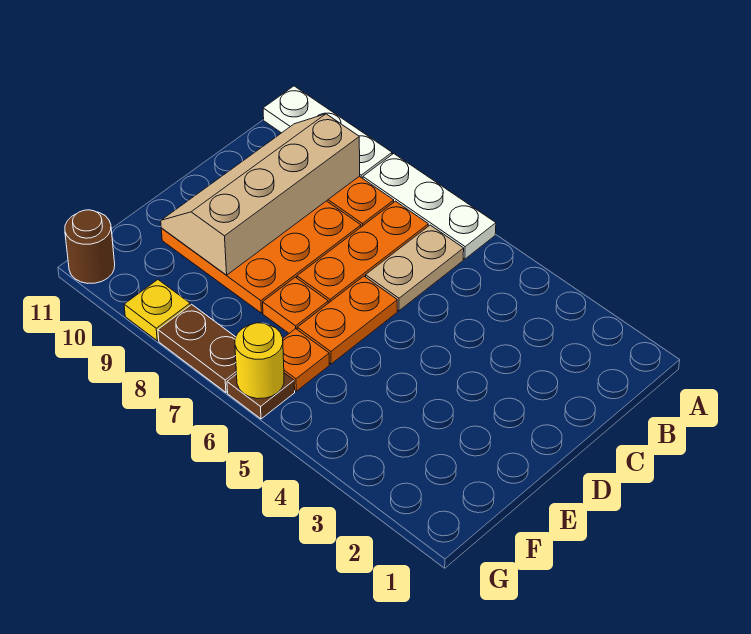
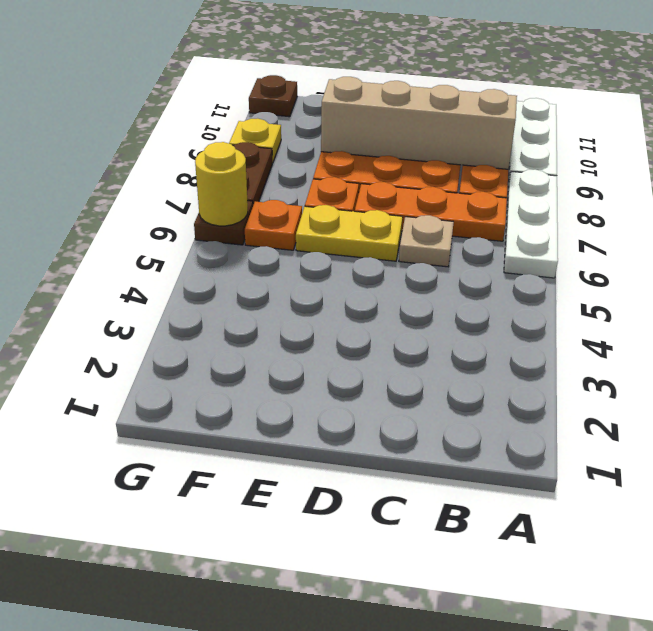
tan plate B6:C6 level 1 -> tan plate C6 level 1
orange plate D6:E6 level 1 -> yellow plate D6:E6 level 1
brown round brick G11 level 1 -> brown plate G11 level 1

